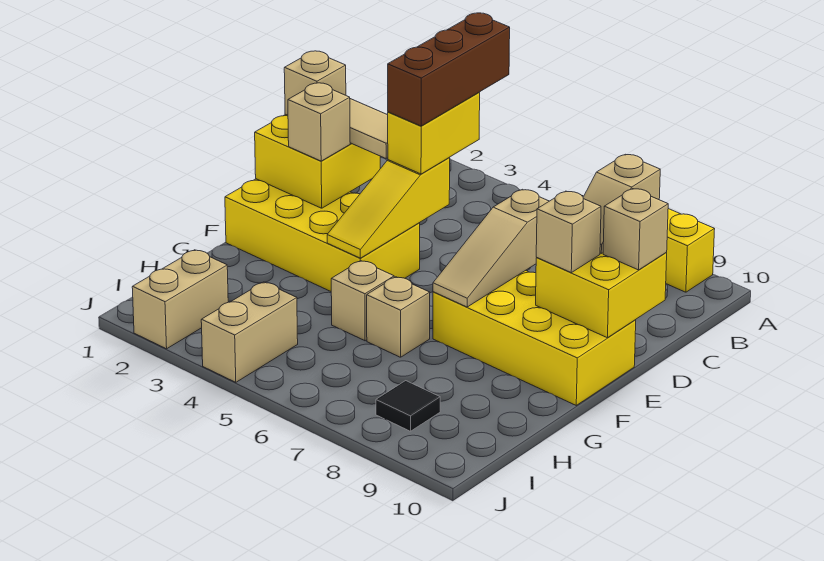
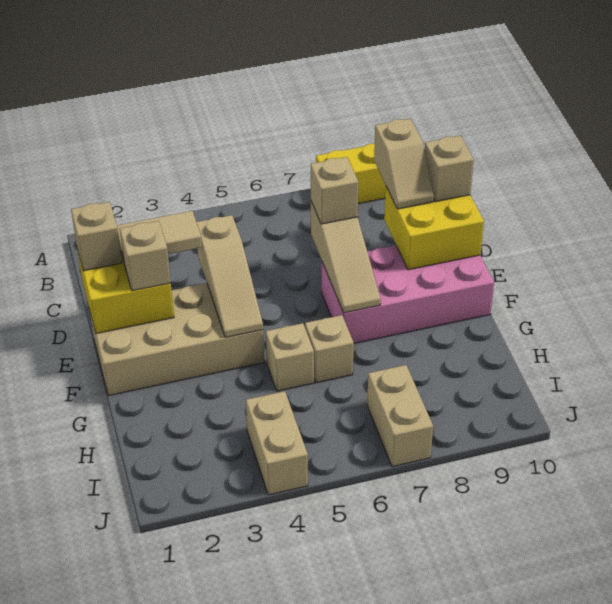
brown brick B4:D4 level 4 -> none
yellow brick C4:D4 level 3 -> none
yellow slope D4:F4 level 2 top D -> tan slope D4:F4 level 2 top D
yellow brick E1:F4 level 1 -> tan brick E1:F4 level 1
yellow brick E7:F10 level 1 -> pink brick E7:F10 level 1
tan brick E9 level 3 -> tan brick D7 level 3
tan brick I2:J2 level 1 -> tan brick I7:J7 level 1
black tile I8 level 1 -> none

